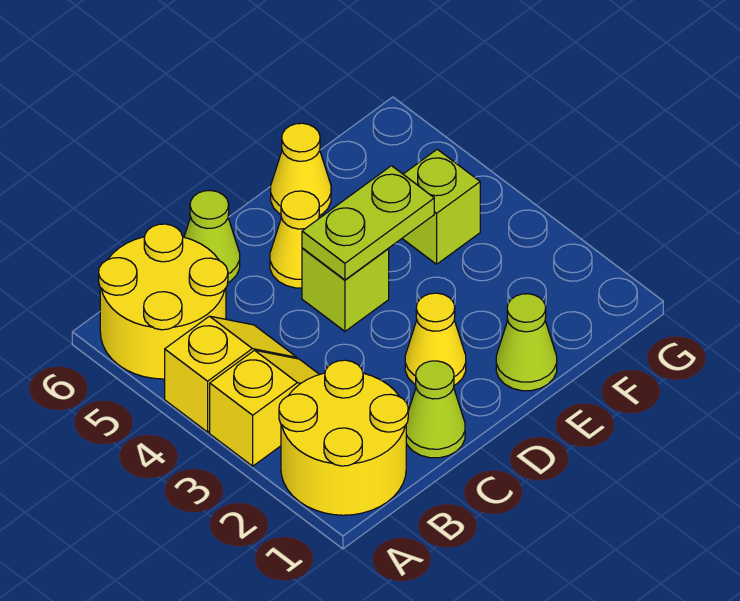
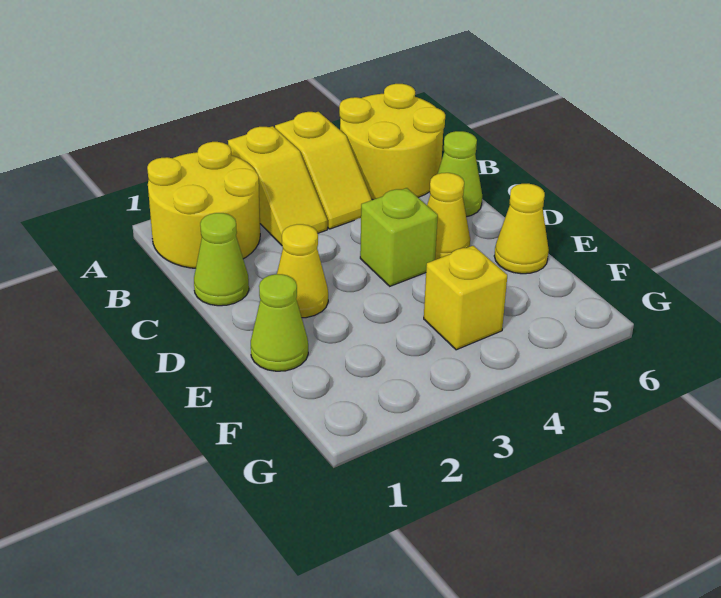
lime plate D4:E4 level 2 -> none
lime brick F4 level 1 -> yellow brick F4 level 1

